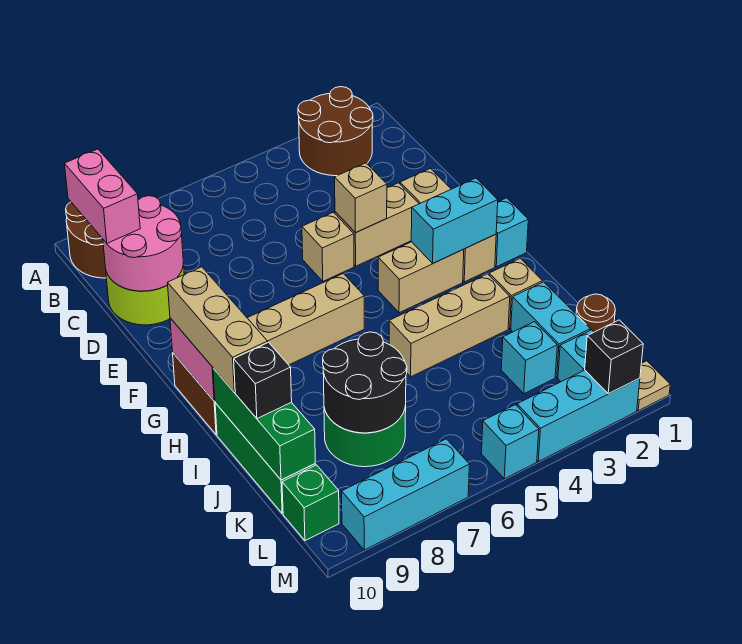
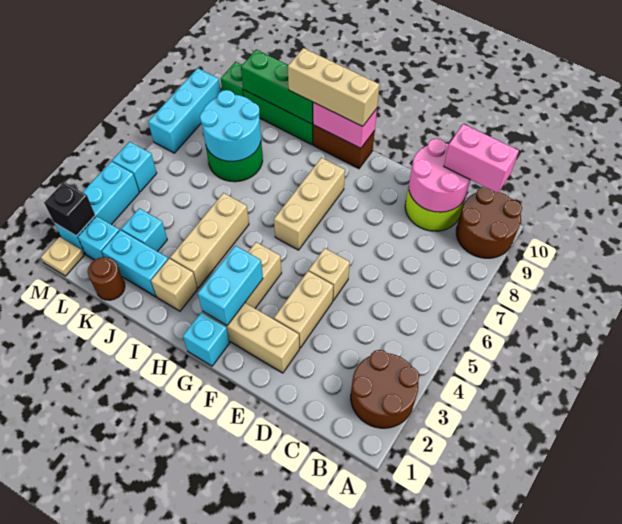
tan brick E4 level 2 -> none
black round brick J7:K8 level 2 -> cyan round brick J7:K8 level 2
black brick J10 level 3 -> none

